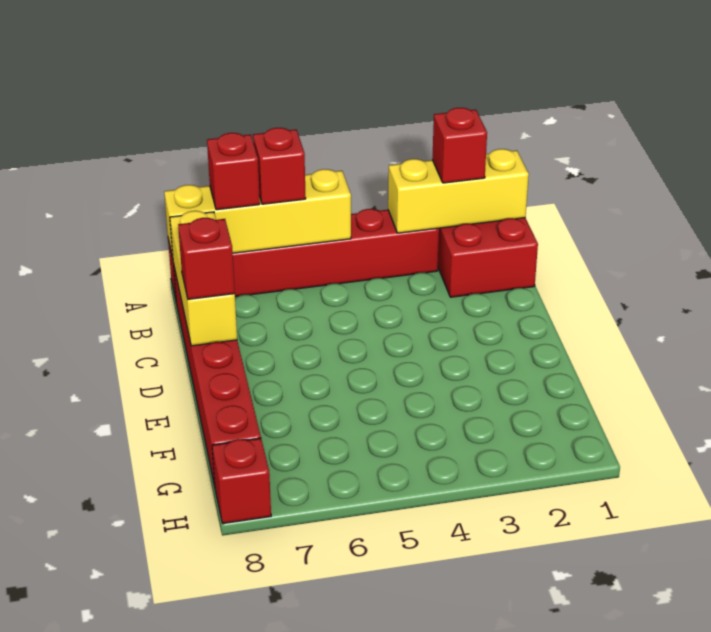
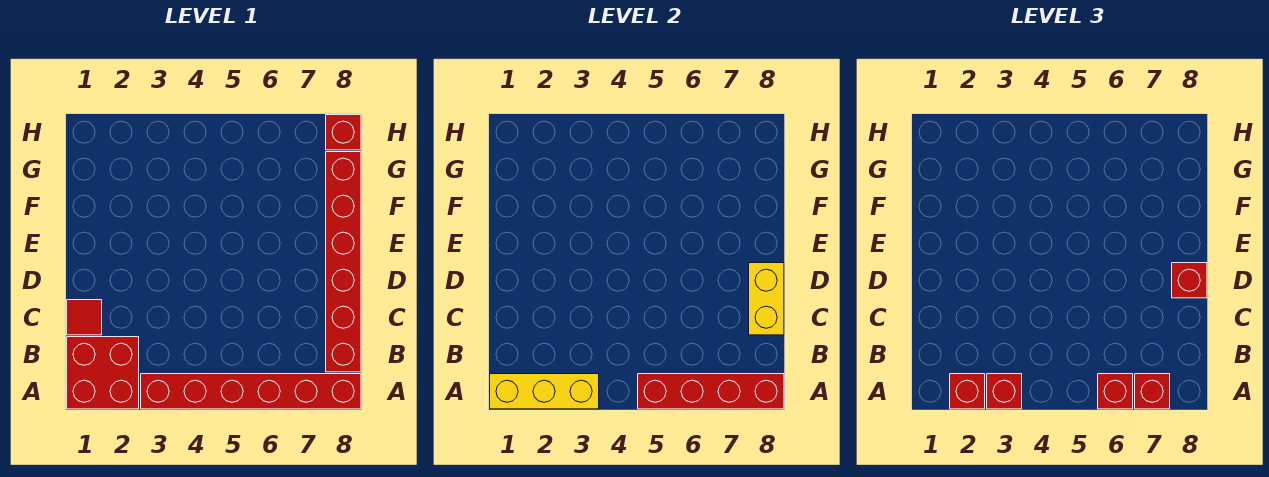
none -> red brick A3 level 3
yellow brick A5:A8 level 2 -> red brick A5:A8 level 2
yellow brick B8:D8 level 2 -> yellow brick C8:D8 level 2
none -> red tile C1 level 1

